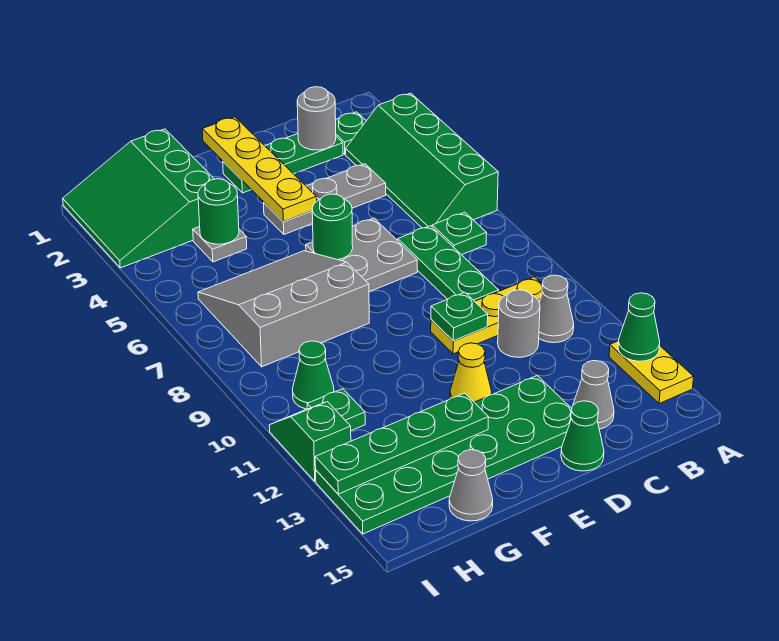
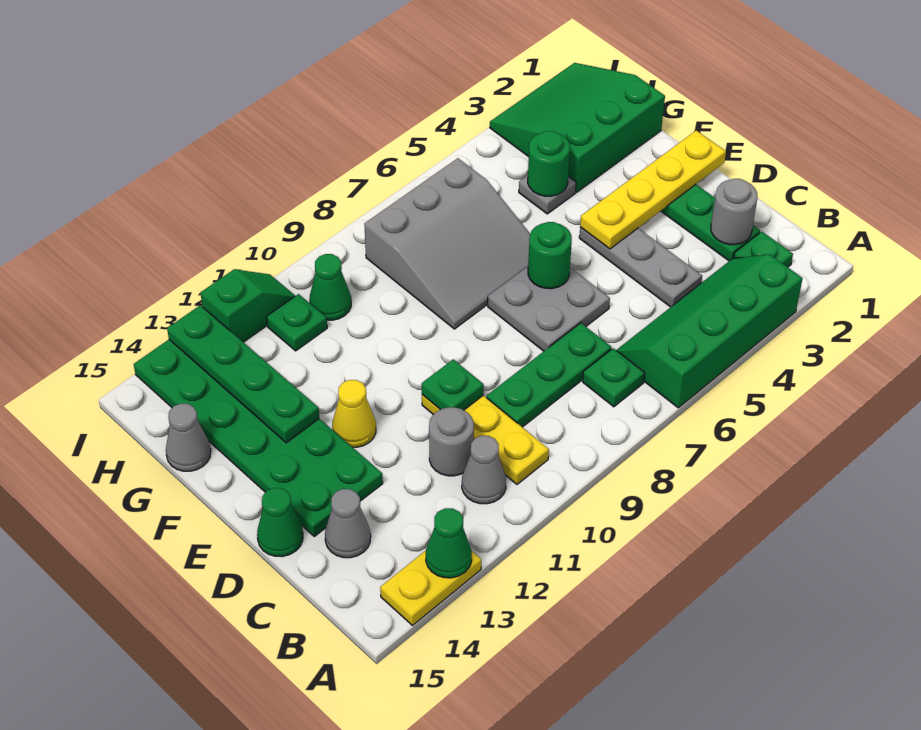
grey slope F6:H8 level 1 top 8 -> grey slope F6:H8 level 1 top H

